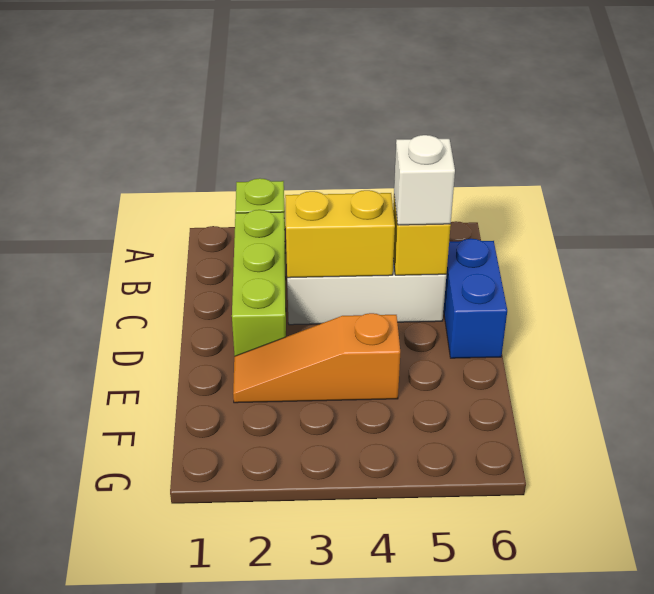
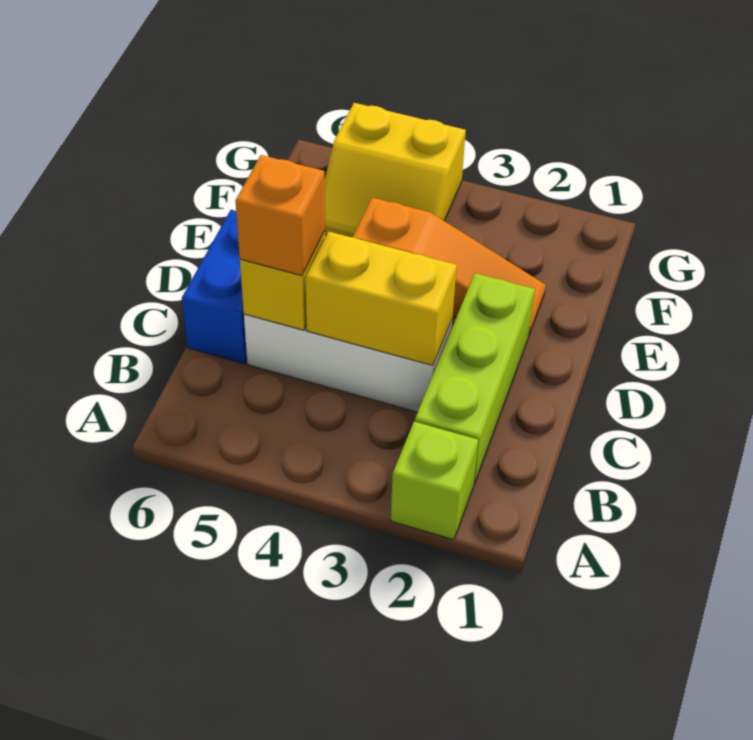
white brick C5 level 3 -> orange brick C5 level 3
none -> yellow slope F4:G5 level 1 top G

